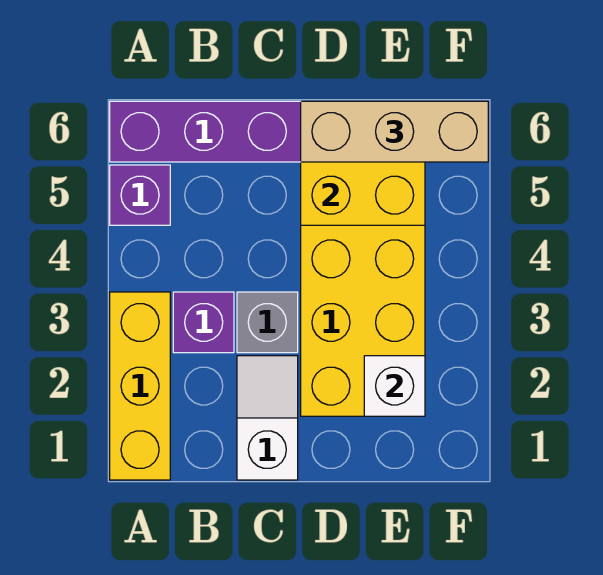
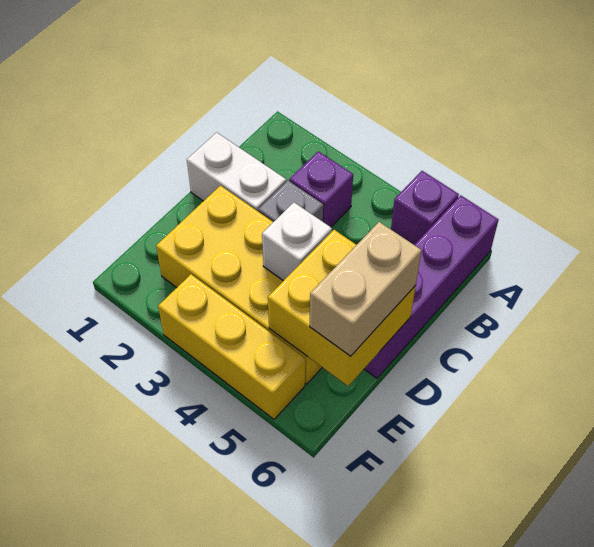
yellow brick A1:A3 level 1 -> yellow brick F3:F5 level 1
white slope C1:C2 level 1 top 1 -> white brick C1:C2 level 1
tan brick D6:F6 level 3 -> tan brick D6:E6 level 3
white brick E2 level 2 -> white brick D4 level 2

